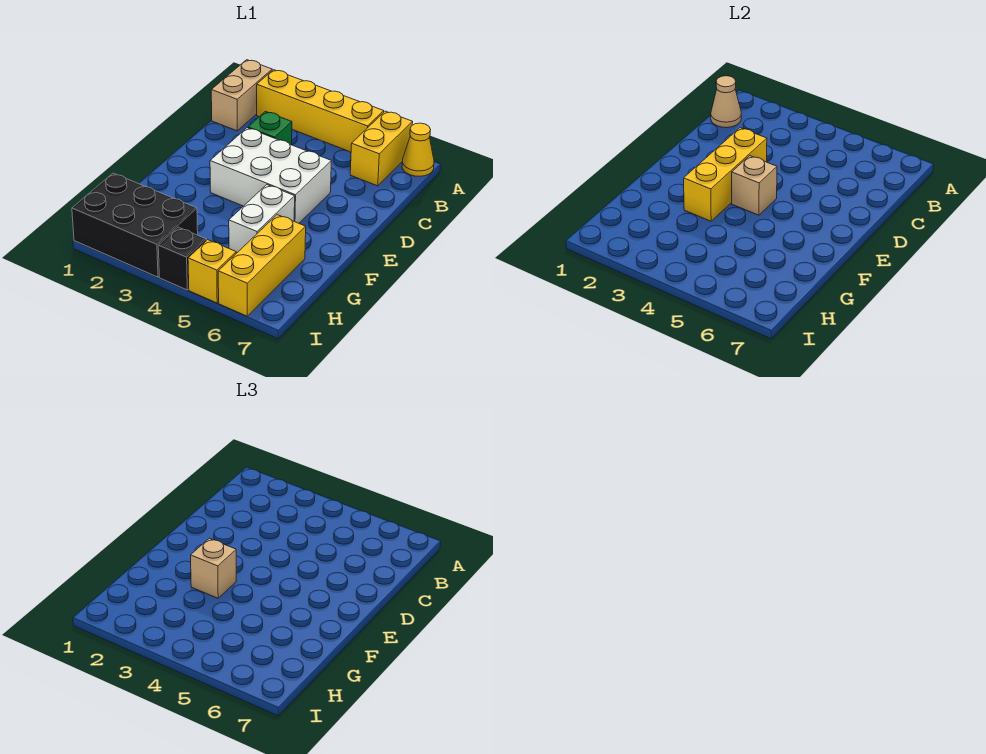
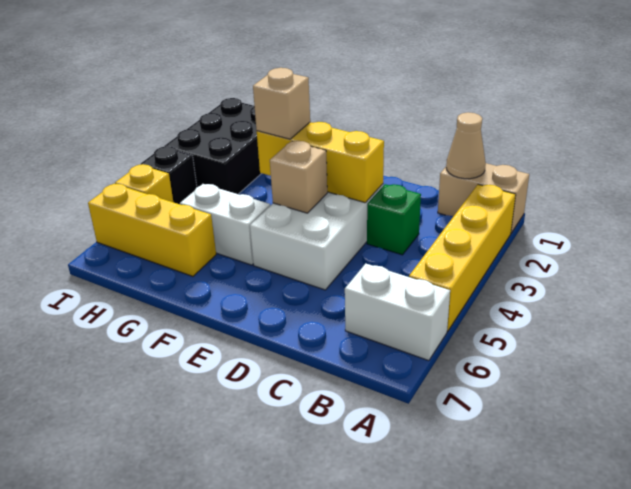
yellow brick A6:B6 level 1 -> white brick A6:B6 level 1
yellow cone A7 level 1 -> none

